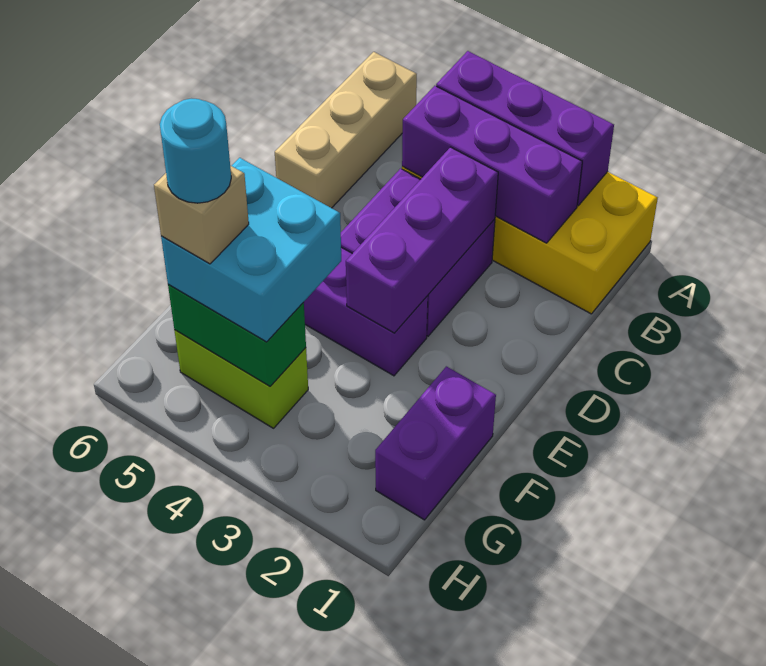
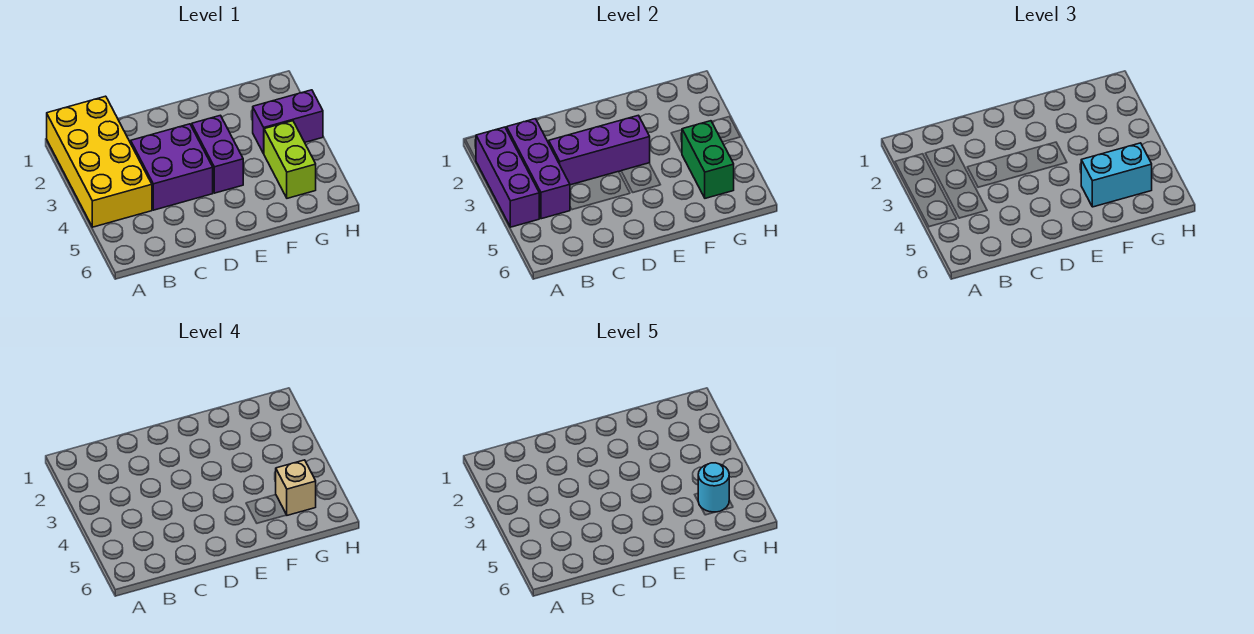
tan brick A6:C6 level 1 -> none
purple brick F1:G1 level 1 -> purple brick G3:H3 level 1
cyan brick F4:G5 level 3 -> cyan brick F5:G5 level 3

